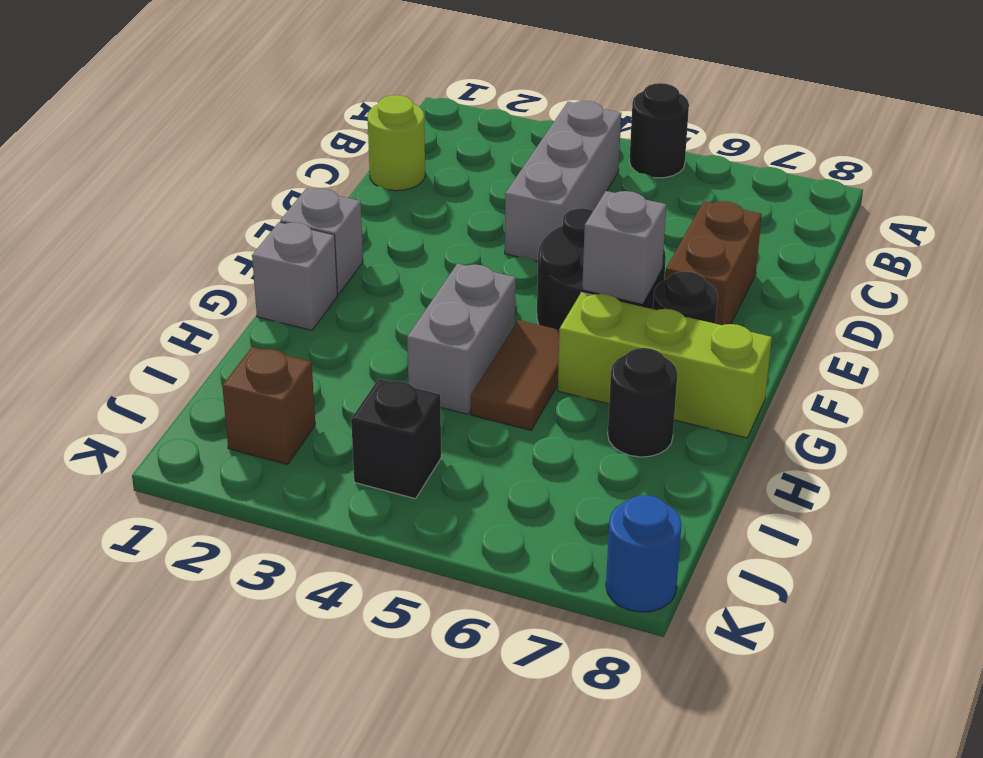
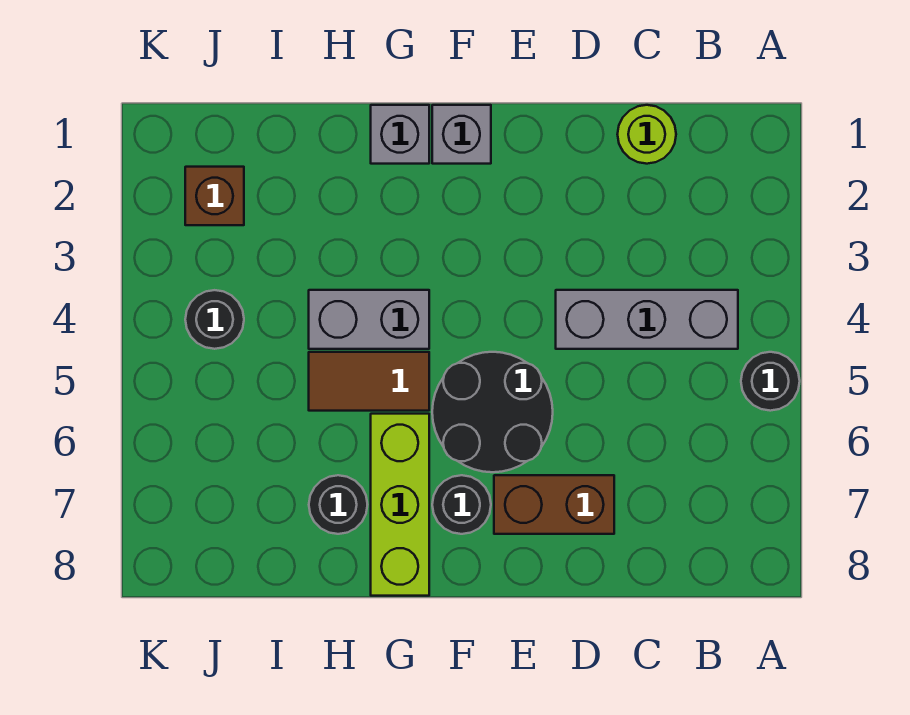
grey brick F6 level 2 -> none
black brick J4 level 1 -> black round brick J4 level 1
blue round brick K8 level 1 -> none

